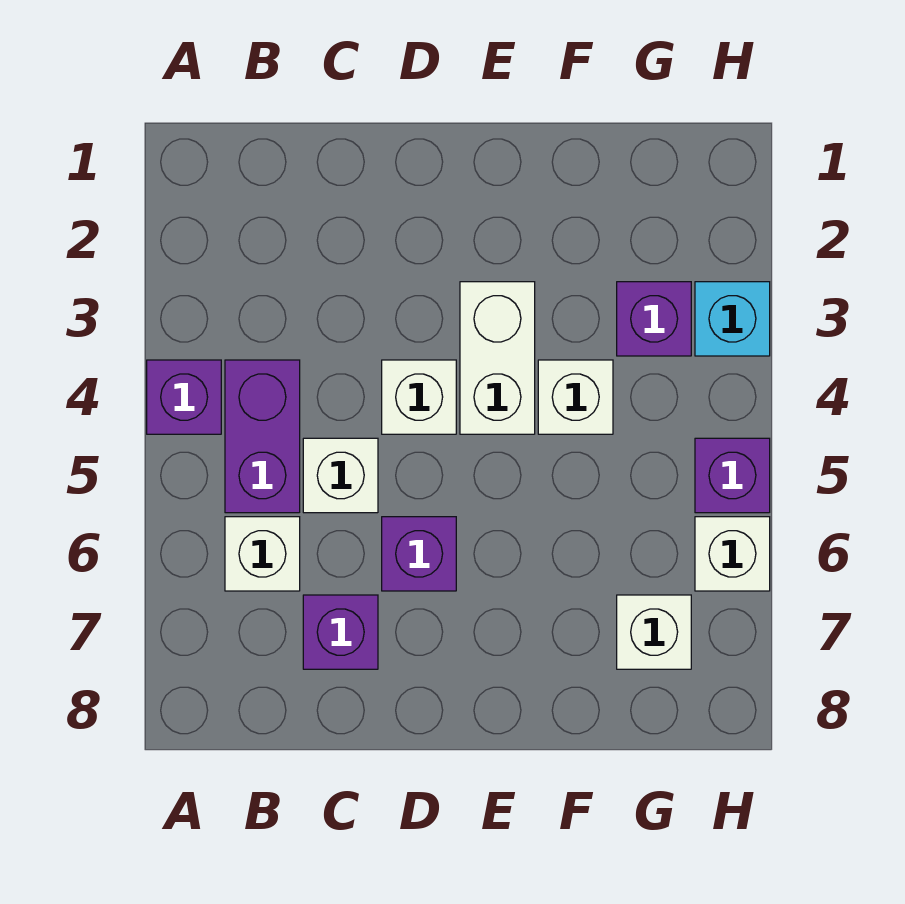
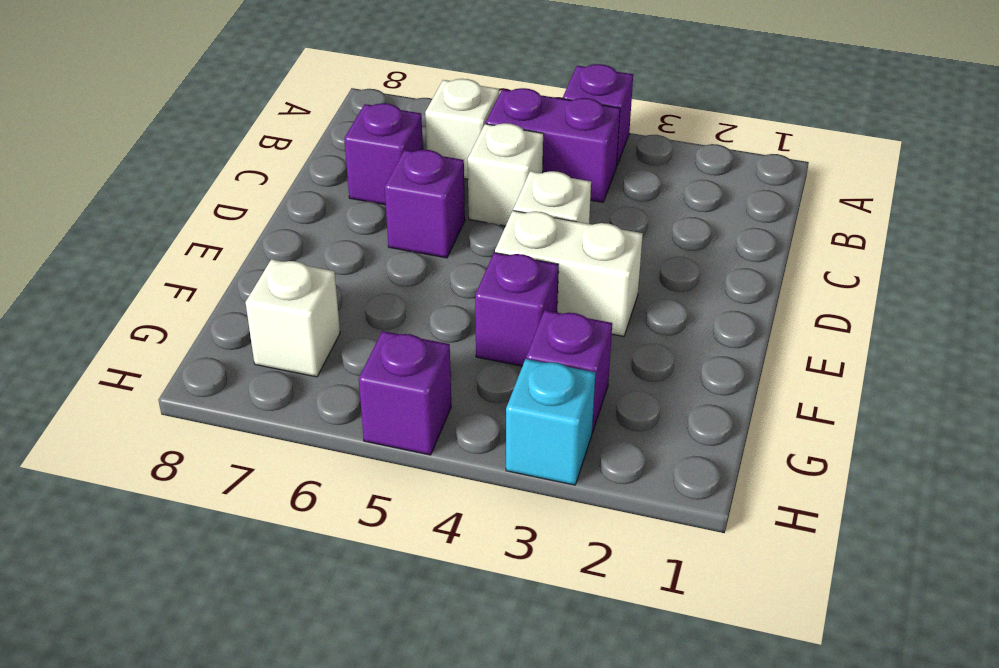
white brick F4 level 1 -> purple brick F4 level 1
white brick H6 level 1 -> none

